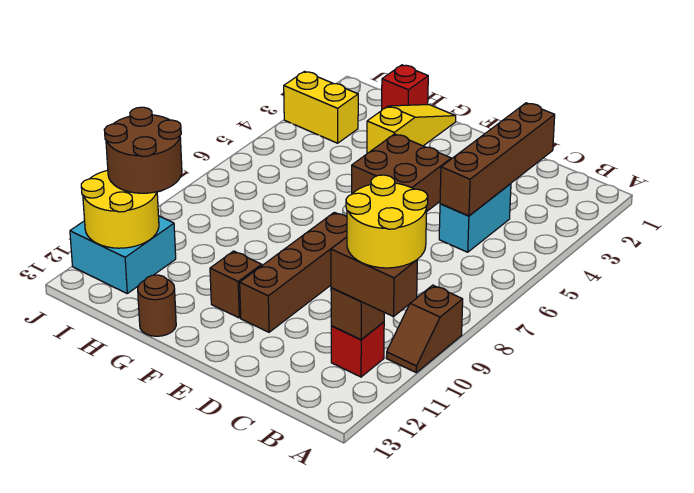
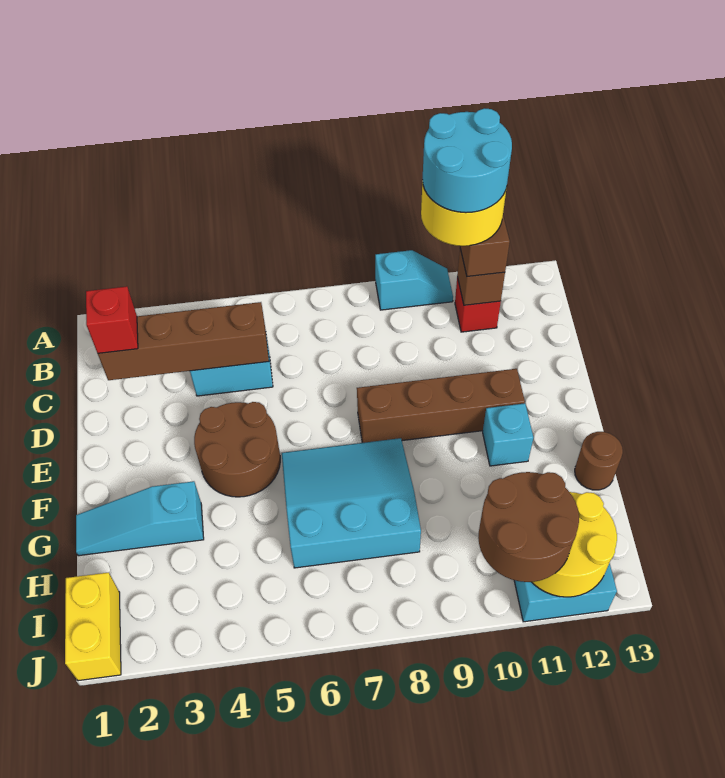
brown slope A9:A10 level 1 top 9 -> cyan slope A9:A10 level 1 top 9
none -> cyan round brick A10:B11 level 5
brown brick E4:F5 level 1 -> brown round brick E4:F5 level 1
none -> cyan slope F6:H8 level 1 top H
brown brick F11 level 1 -> cyan brick F11 level 1
yellow slope G1:G3 level 1 top 3 -> cyan slope G1:G3 level 1 top 3
red brick H1 level 1 -> red brick C2 level 3
yellow brick I3:J3 level 1 -> yellow brick I1:J1 level 1

